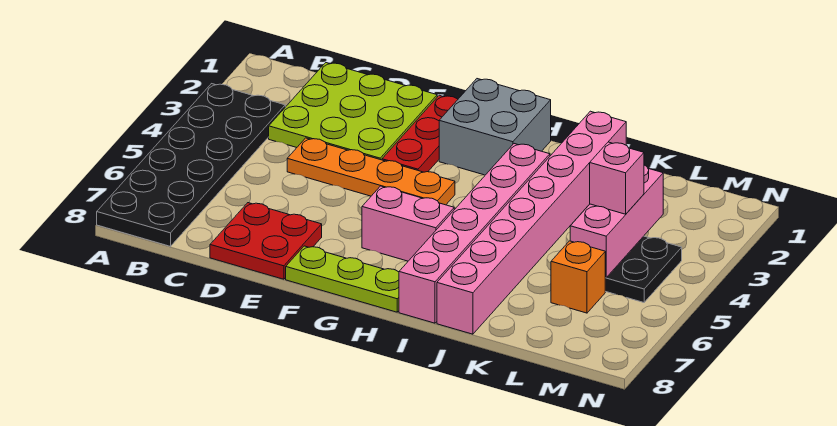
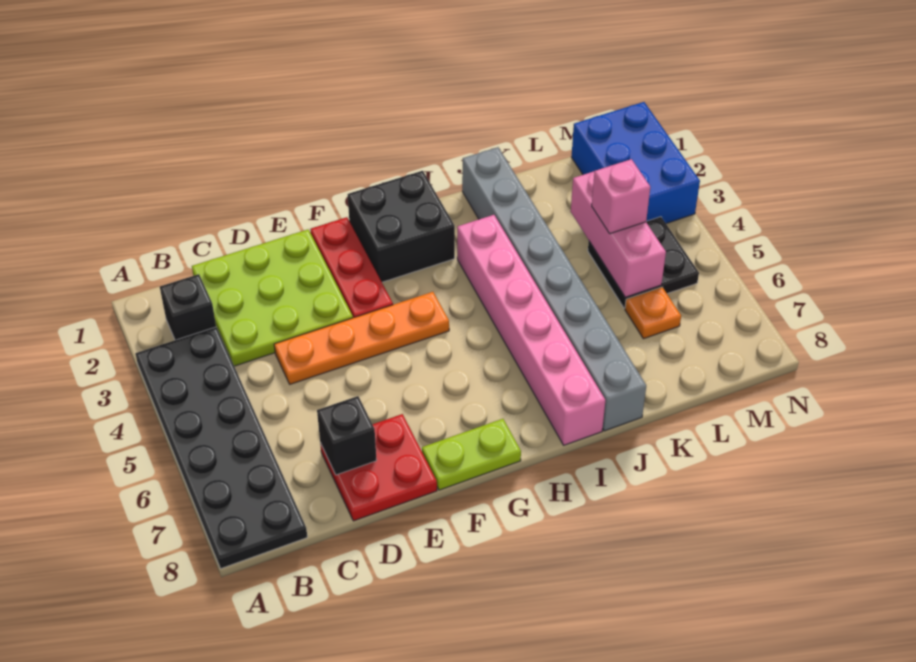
none -> black brick B2 level 1
none -> black brick D7 level 2
lime plate F8:H8 level 1 -> lime plate F8:G8 level 1
grey brick G1:H2 level 1 -> black brick G1:H2 level 1
pink brick G6:H6 level 1 -> none
pink brick J1:J8 level 1 -> grey brick J1:J8 level 1
orange brick L6 level 1 -> orange plate L6 level 1
none -> blue brick M1:N3 level 1

